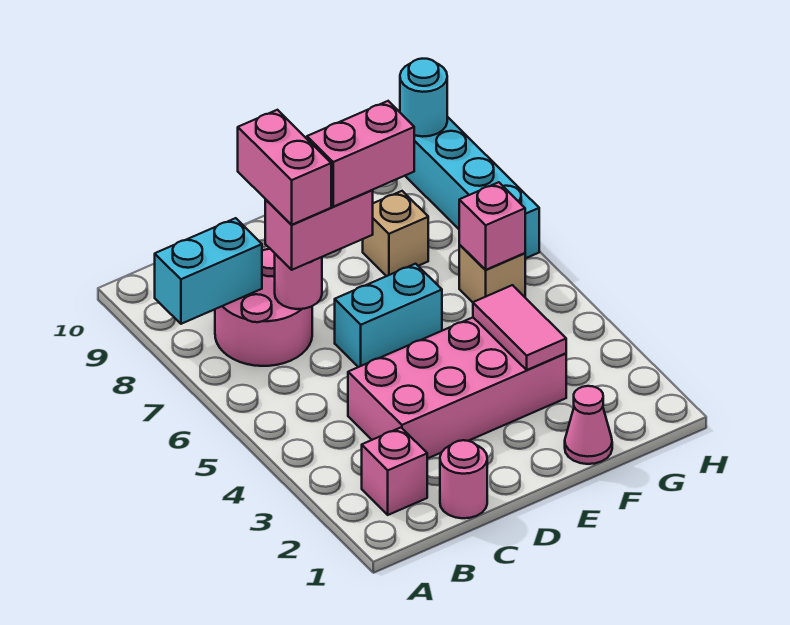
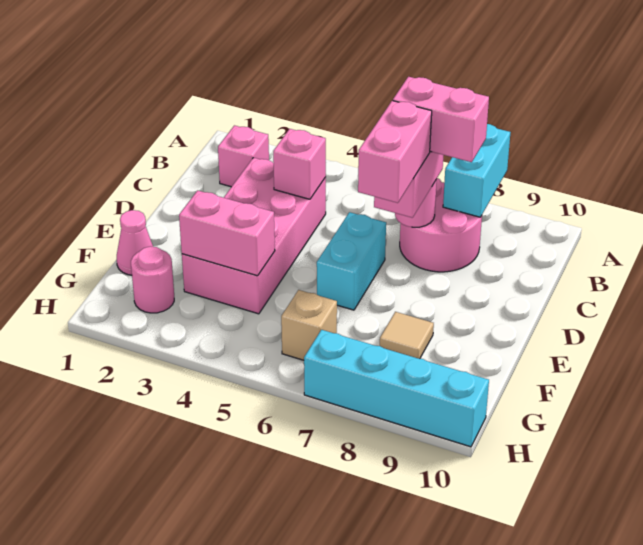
pink round brick C1 level 1 -> pink round brick G2 level 1
pink tile F3:F4 level 2 -> pink brick F3:F4 level 2
tan brick F8 level 1 -> tan tile F8 level 1
pink brick G6 level 2 -> pink brick C4 level 2
cyan round brick H10 level 2 -> none

